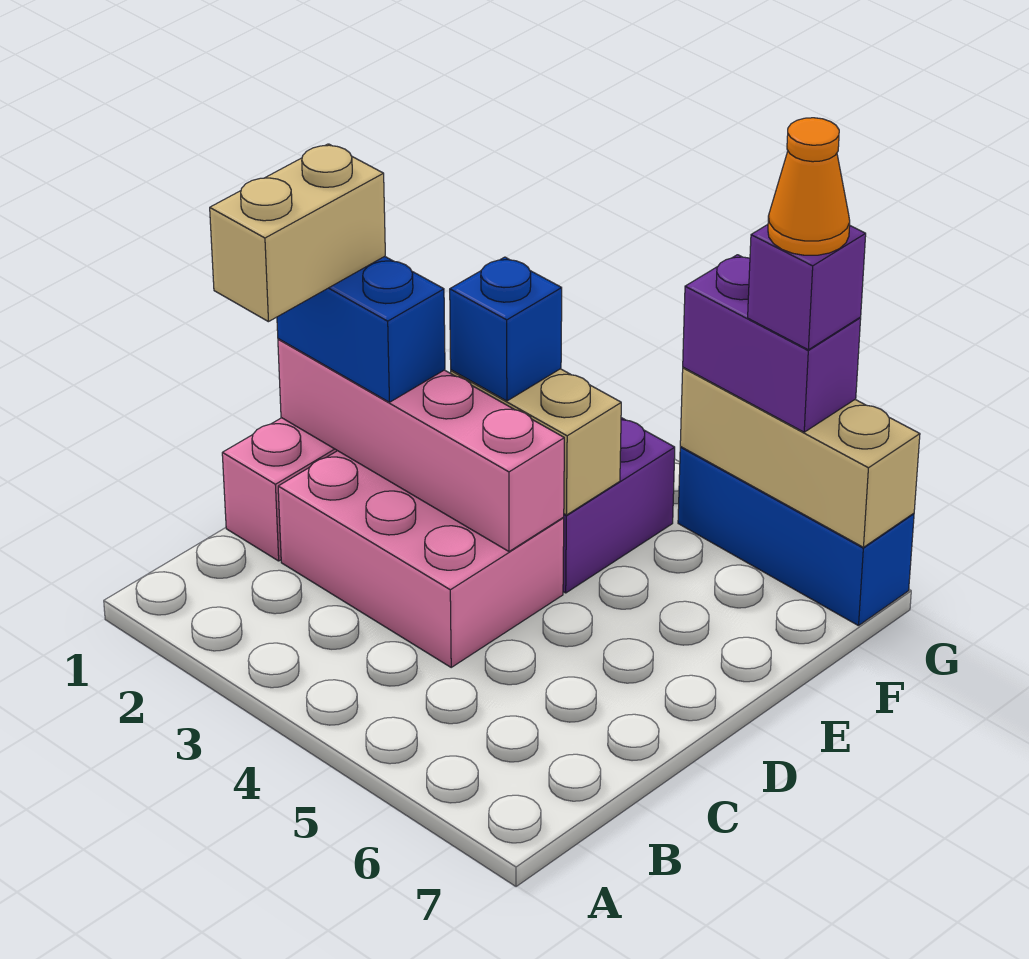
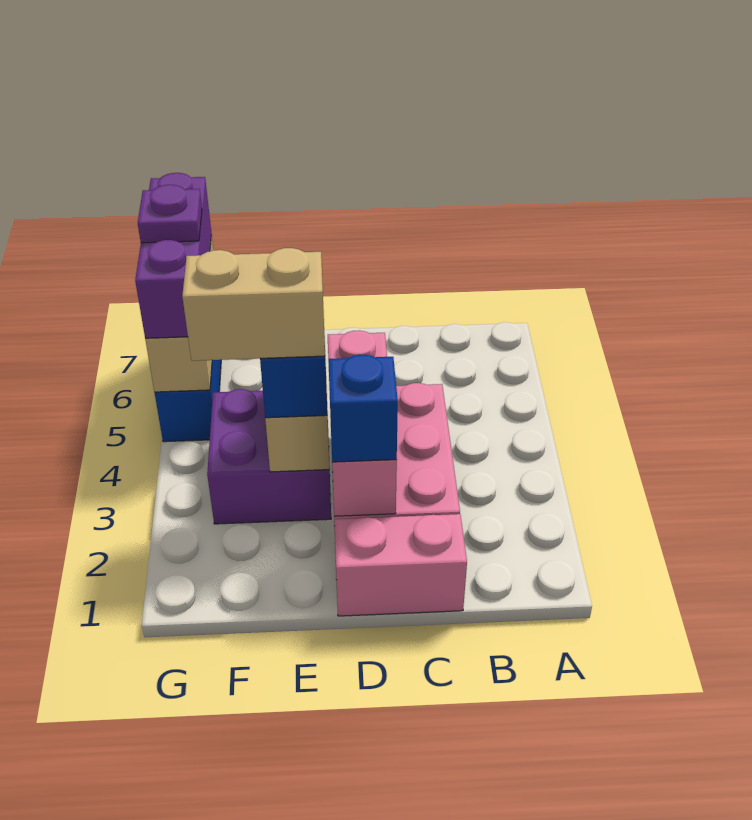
tan brick C1:D1 level 4 -> tan brick E3:F3 level 4
pink brick D1:D4 level 2 -> pink brick D2:D4 level 2
blue brick D1:D2 level 3 -> blue brick D2 level 3
purple brick G5:G6 level 3 -> purple brick G5:G7 level 3
purple brick G6 level 4 -> purple plate G6 level 4
orange cone G6 level 5 -> none

